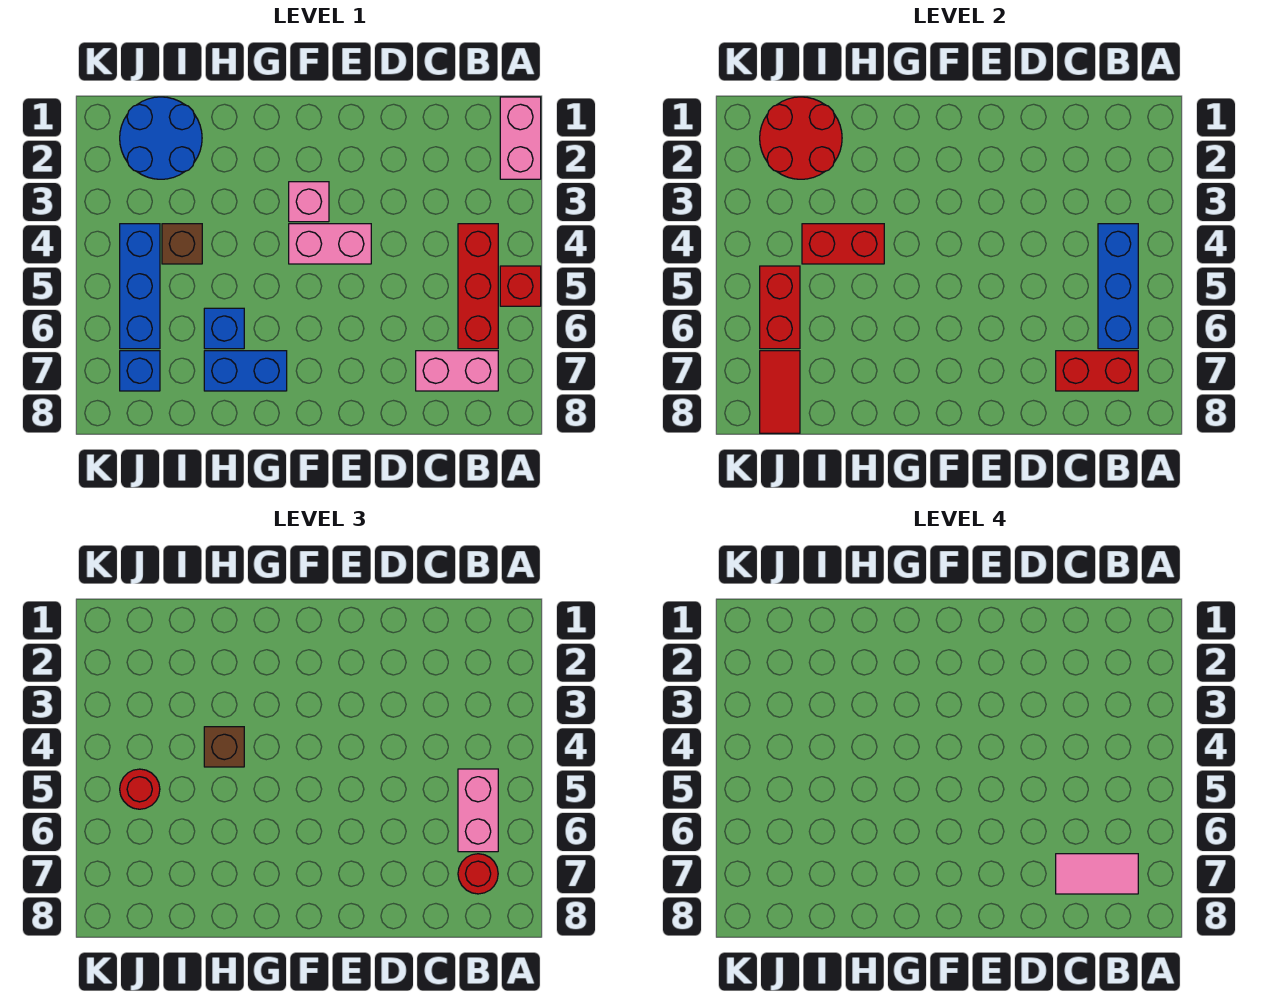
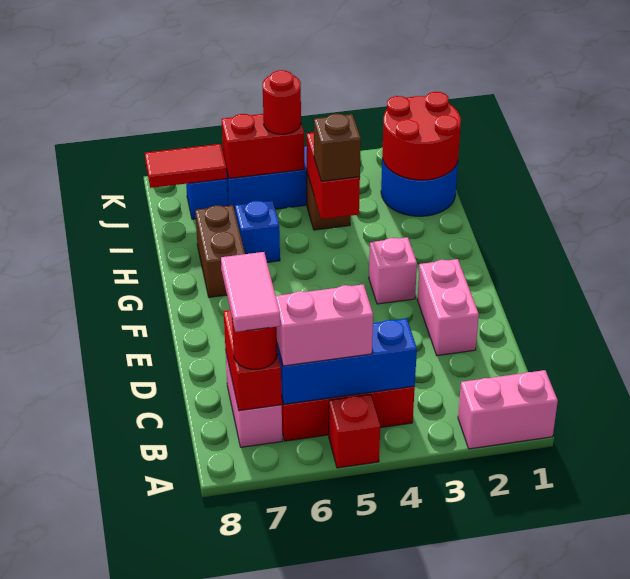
pink brick E4:F4 level 1 -> pink brick D2:E2 level 1
blue brick G7:H7 level 1 -> brown brick G7:H7 level 1

